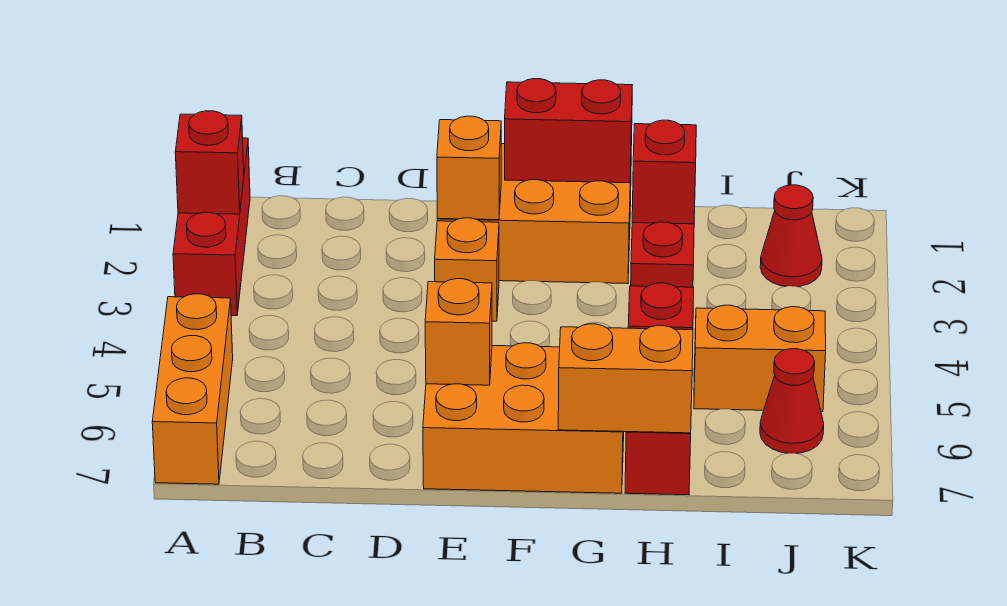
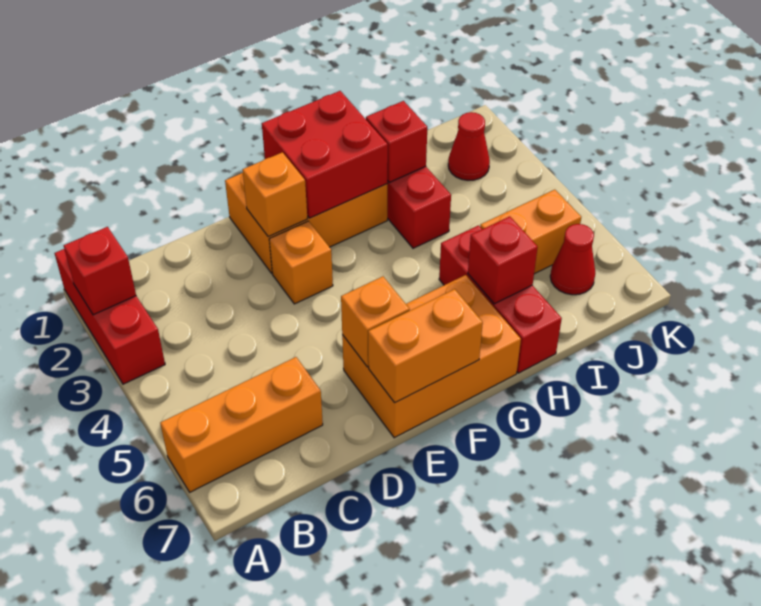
orange brick A5:A7 level 1 -> orange brick A6:C6 level 1
red brick F1:G1 level 2 -> red brick F1:G2 level 2
orange brick G7:H7 level 2 -> orange brick E7:F7 level 2

